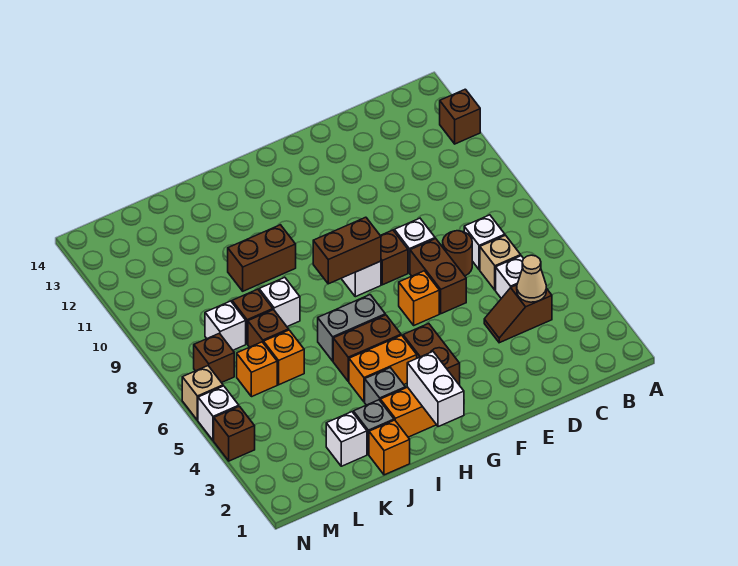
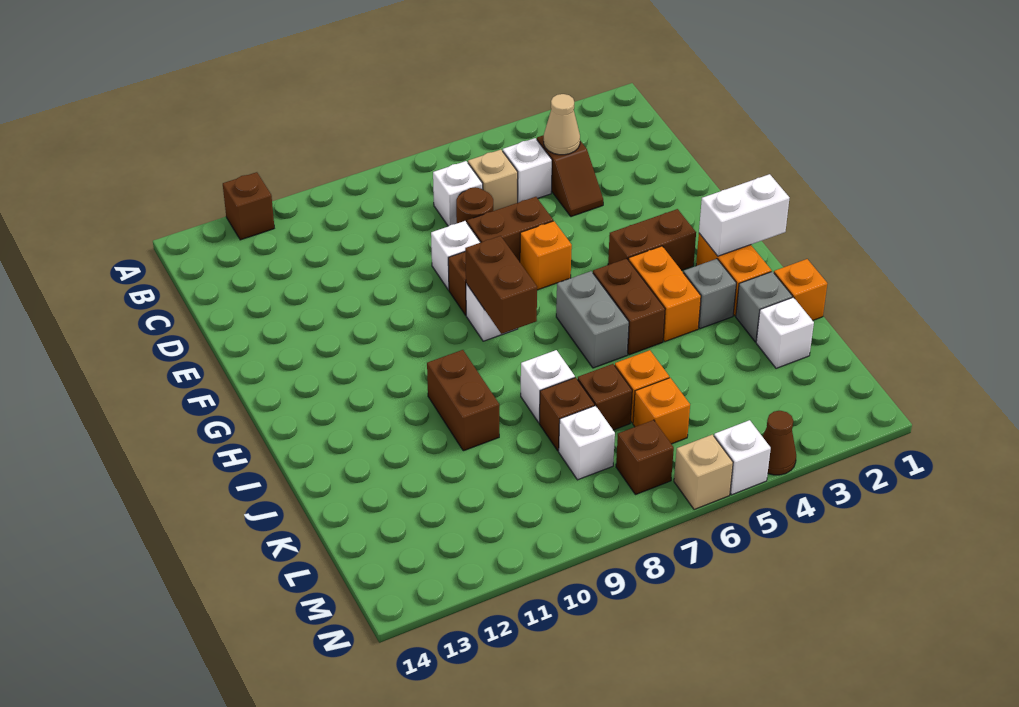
brown brick N4 level 1 -> brown cone N4 level 1

